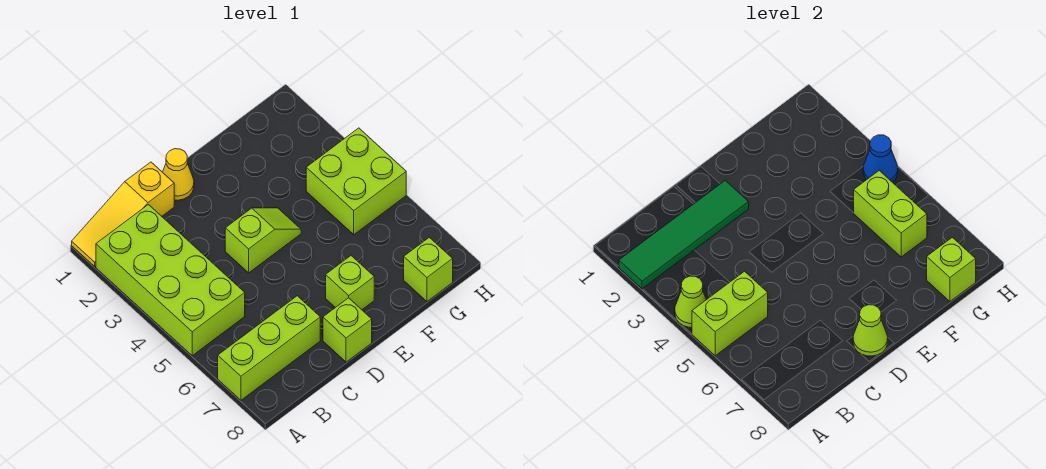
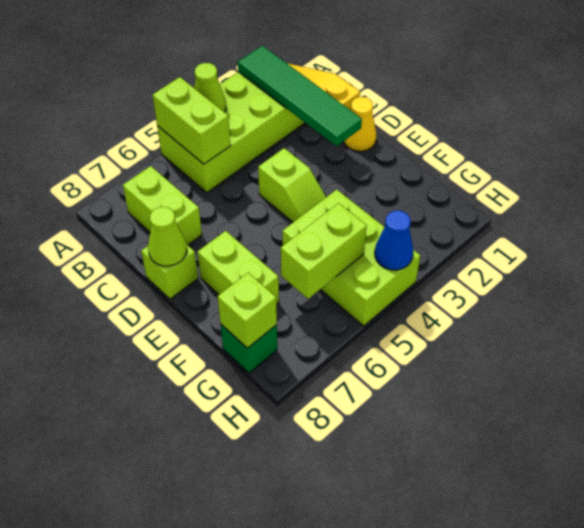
lime brick A7:C7 level 1 -> lime brick B7:C7 level 1
lime brick E7 level 1 -> lime brick E7:F7 level 1
lime brick G4:H5 level 1 -> lime brick F4:H5 level 1
lime brick G8 level 1 -> green brick G8 level 1

